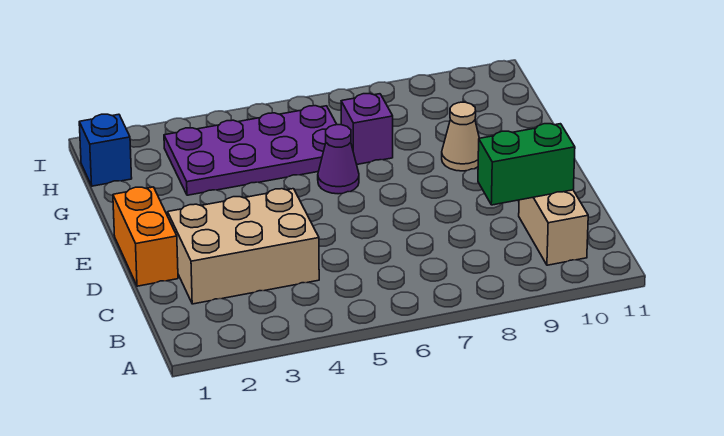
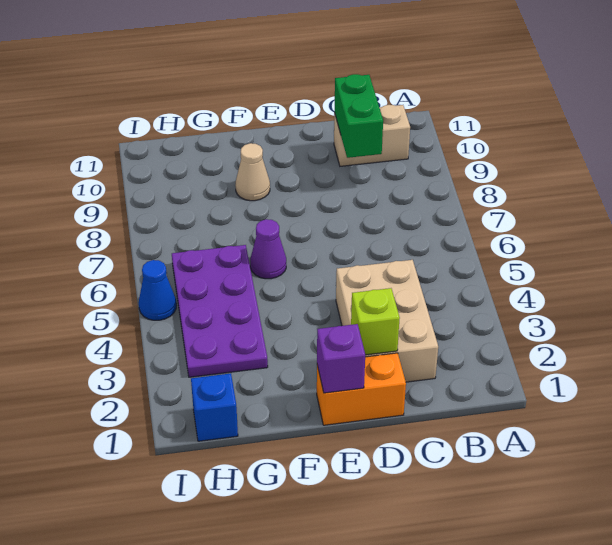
none -> lime brick D2 level 2
purple brick G7 level 1 -> purple brick E1 level 2
none -> blue cone I5 level 1

